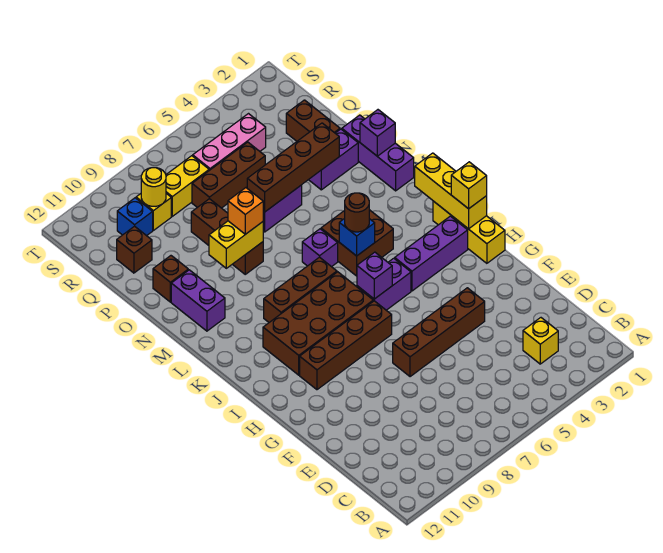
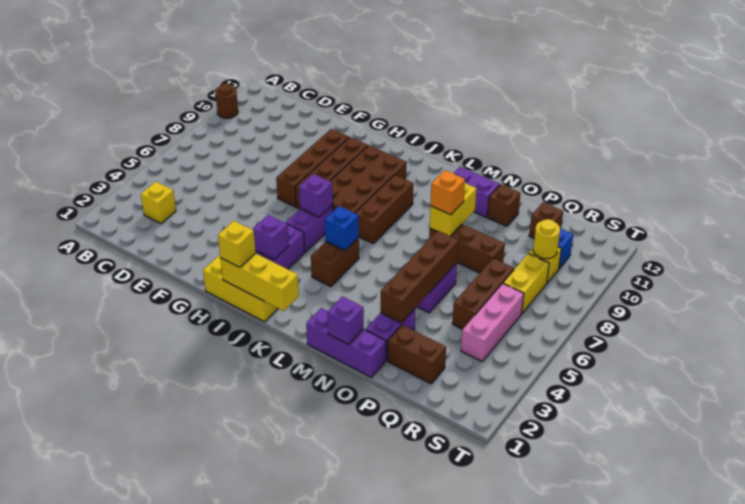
brown brick F4:F7 level 1 -> brown brick G7:G10 level 1
brown brick K4:L5 level 1 -> brown brick K4:K5 level 1
brown round brick K5 level 3 -> brown round brick A10 level 1
purple brick L6 level 1 -> purple brick I3 level 2

